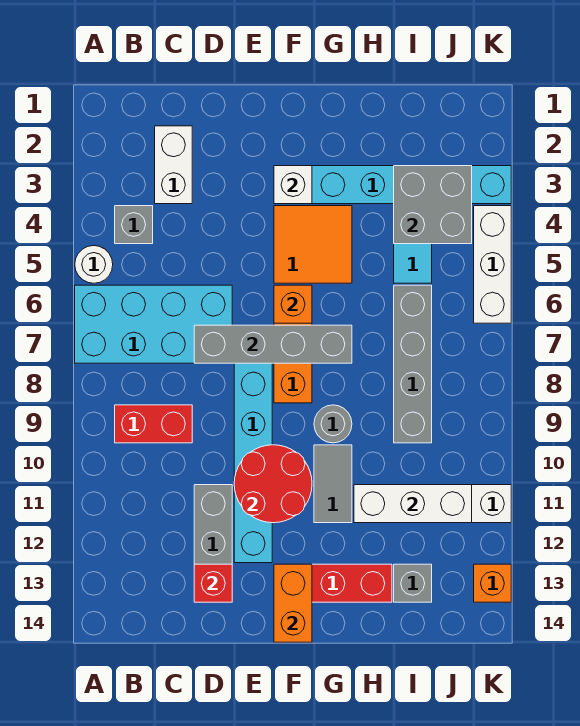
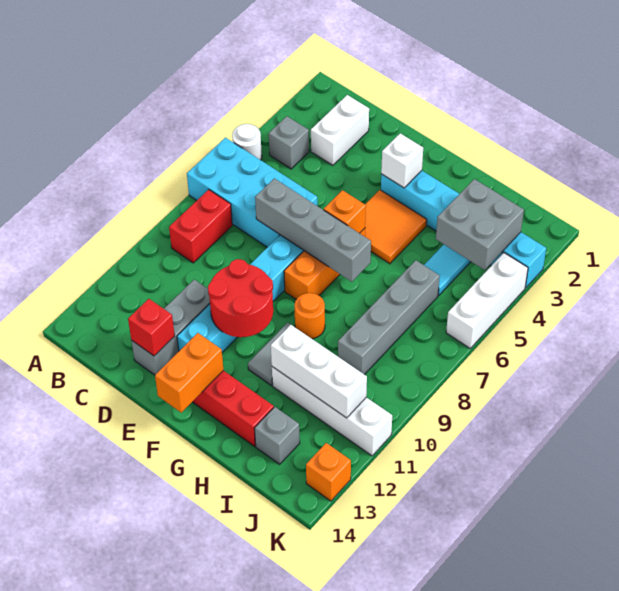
red brick B9:C9 level 1 -> red brick B8:B9 level 1
grey round brick G9 level 1 -> orange round brick G9 level 1

